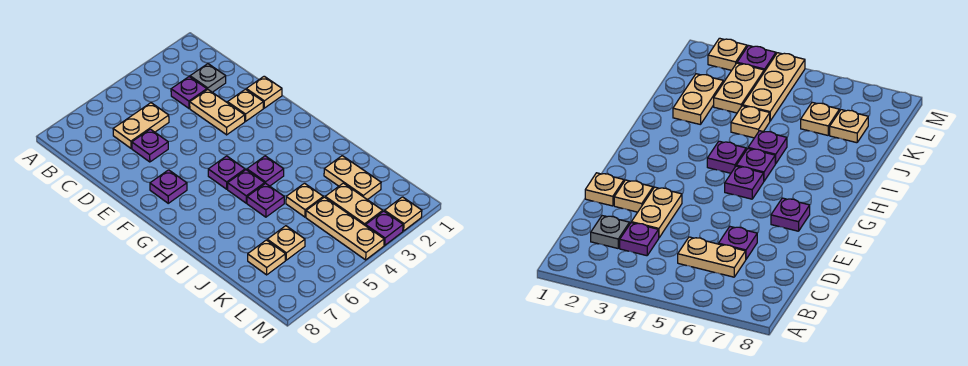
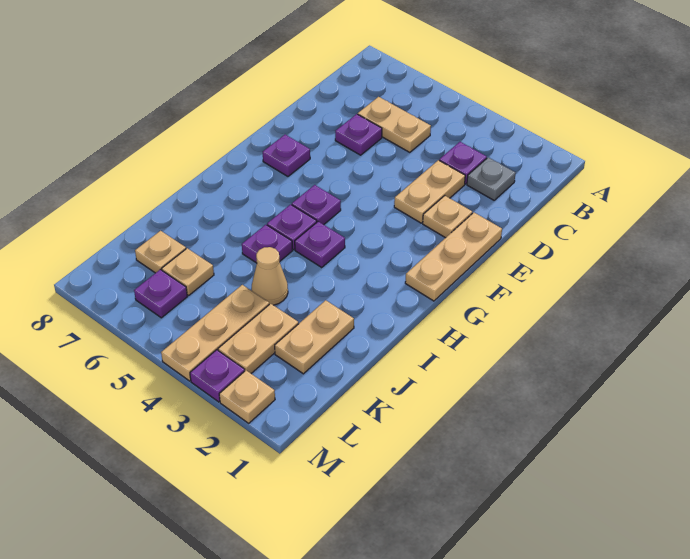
tan plate E1 level 1 -> tan plate E1:G1 level 1
tan plate J4 level 1 -> tan cone J4 level 1
none -> purple plate L6 level 1

